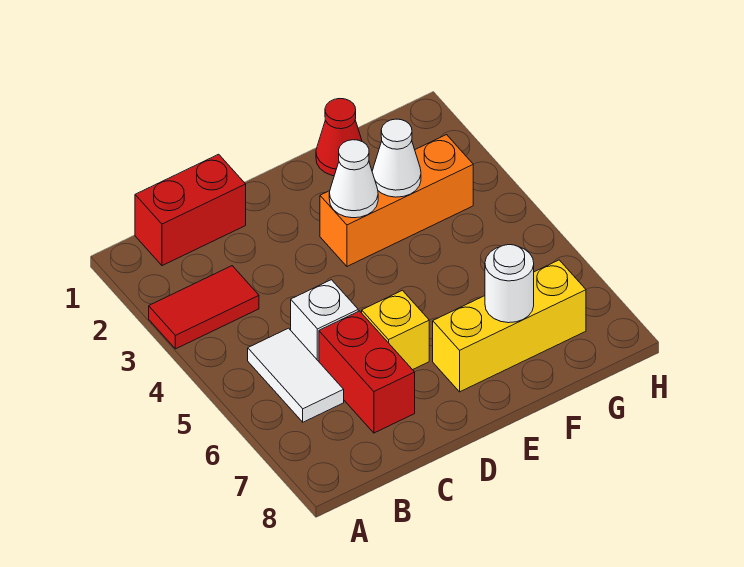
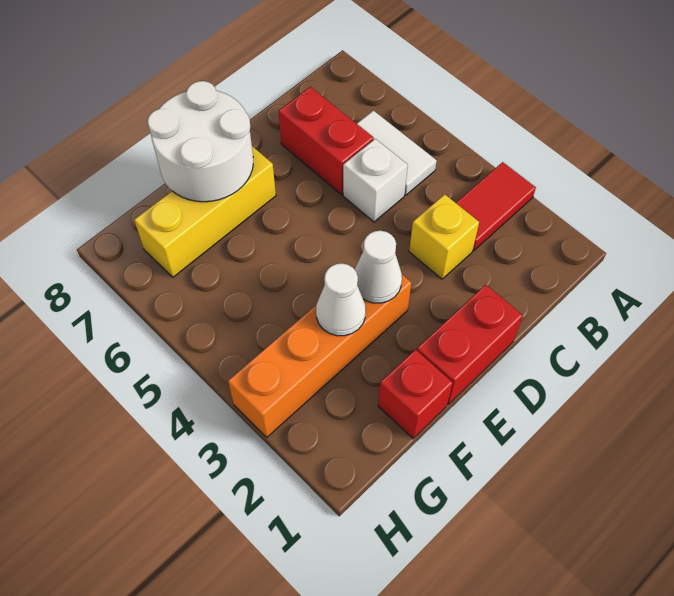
red brick B1:C1 level 1 -> red brick D1:E1 level 1
yellow brick D6 level 1 -> yellow brick C3 level 1
orange brick E3:G3 level 1 -> orange brick E3:H3 level 1
red cone F1 level 1 -> red brick F1 level 1
white round brick F7 level 2 -> white round brick E7:F8 level 2

